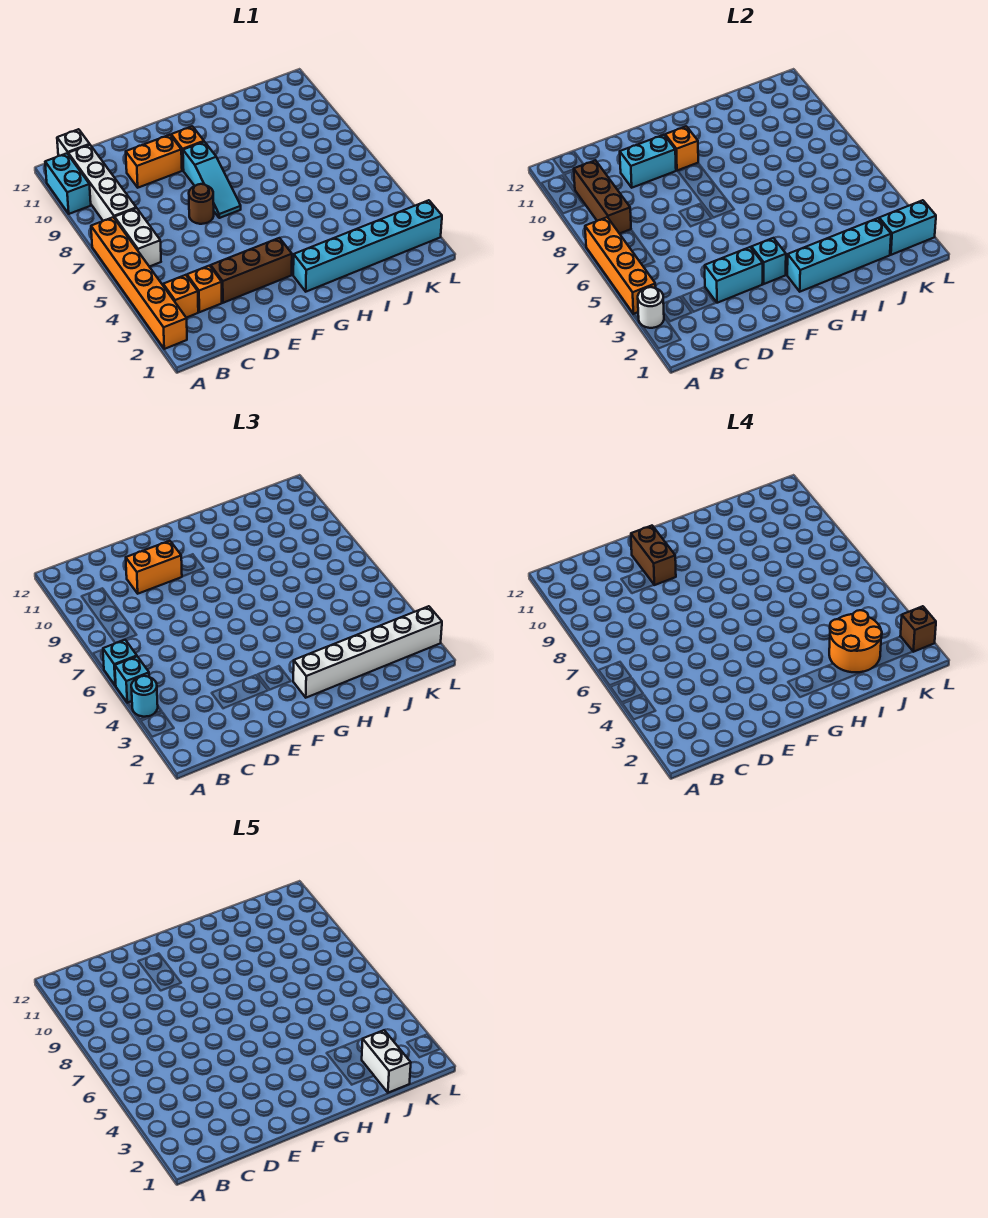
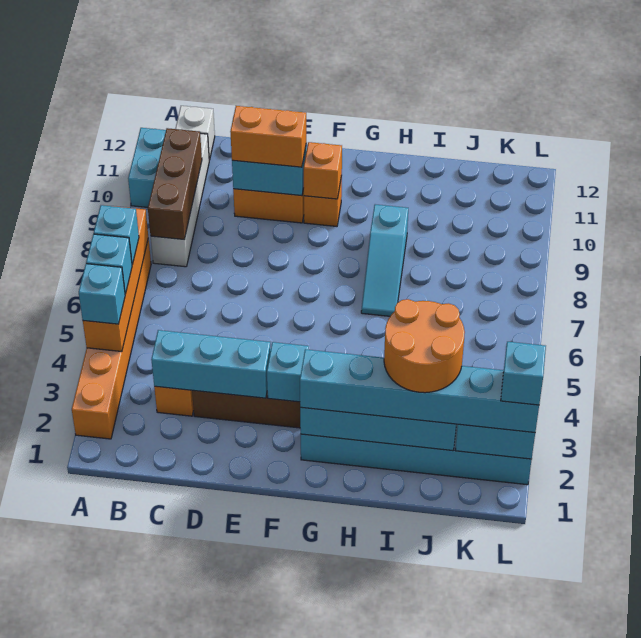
white round brick A3 level 2 -> none
cyan round brick A4 level 3 -> cyan brick A4 level 3
orange brick B3 level 1 -> none
white brick B6:B7 level 1 -> none
cyan brick D3:E3 level 2 -> cyan brick C3:E3 level 2
brown round brick E7 level 1 -> none
brown brick E10:E11 level 4 -> none
cyan slope F7:F9 level 1 top 9 -> cyan slope H7:H9 level 1 top 9
white brick G2:L2 level 3 -> cyan brick G2:L2 level 3
white brick J1:J2 level 5 -> none
brown brick L2 level 4 -> cyan brick L2 level 4

